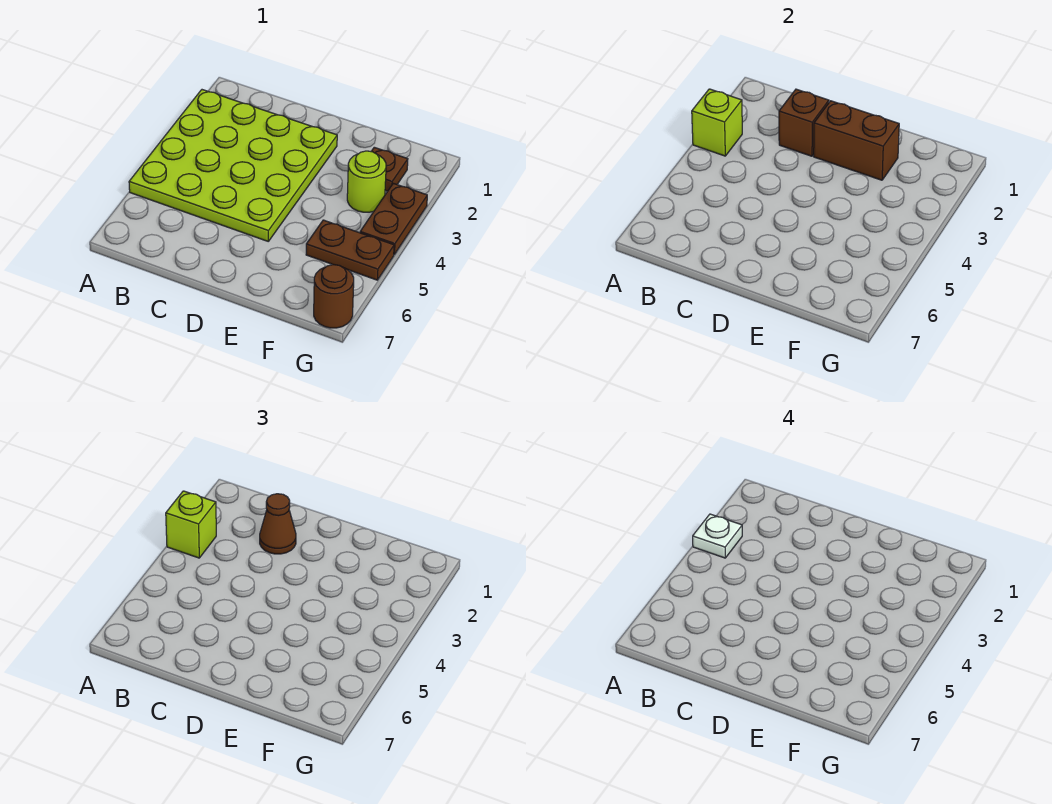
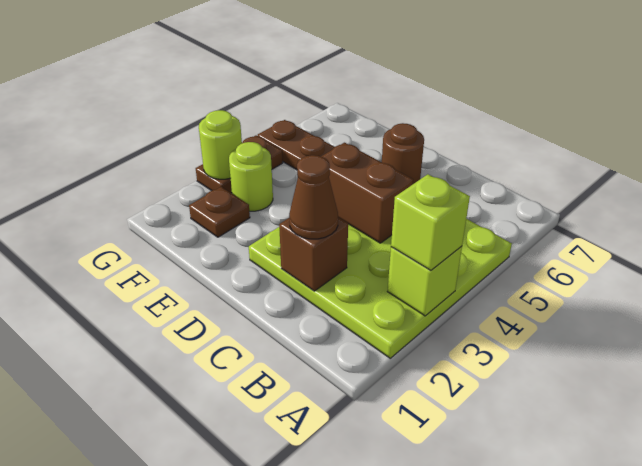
white plate A3 level 4 -> none
brown brick D2:E2 level 2 -> brown brick C4:D4 level 2
none -> lime round brick G3 level 2
brown round brick G7 level 1 -> brown round brick D6 level 1

